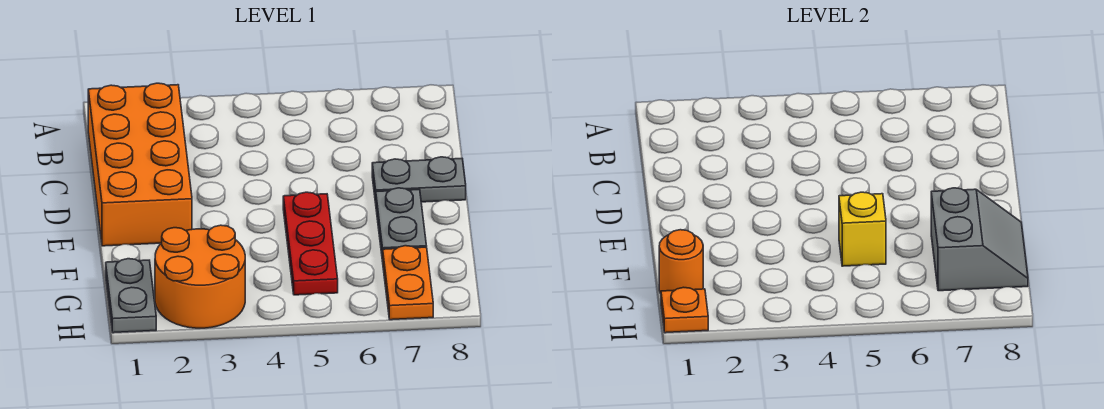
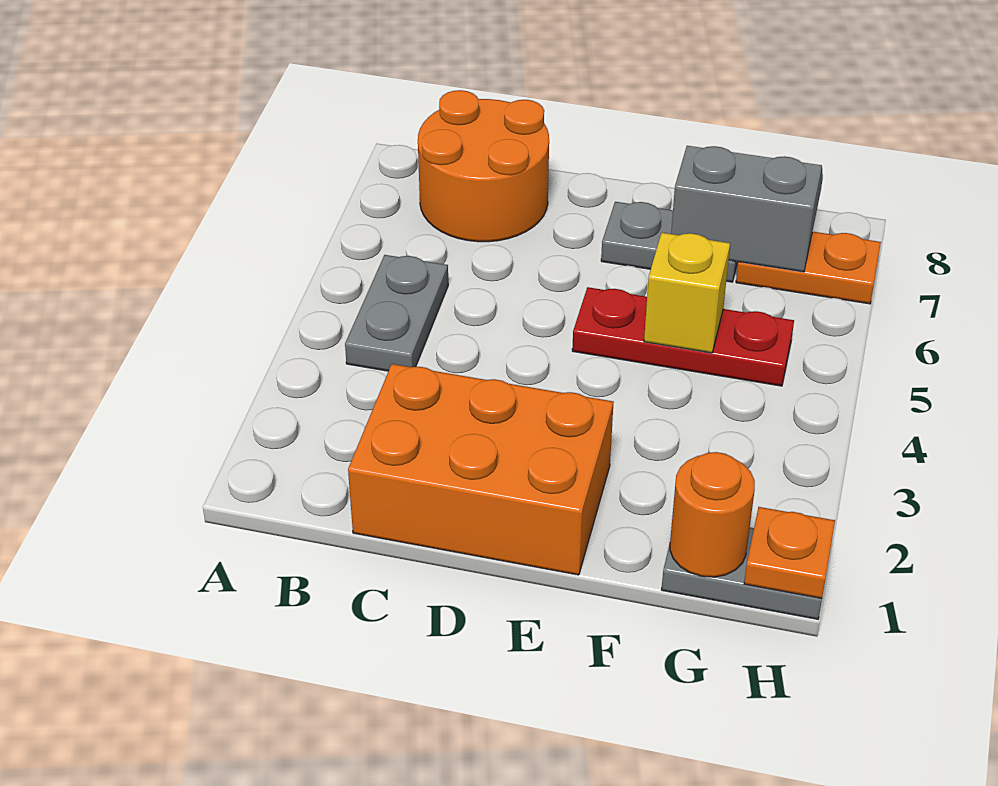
orange brick B1:E2 level 1 -> orange brick C1:E2 level 1
grey plate D7:D8 level 1 -> grey plate B4:B5 level 1
orange round brick G2:H3 level 1 -> orange round brick B7:C8 level 1

